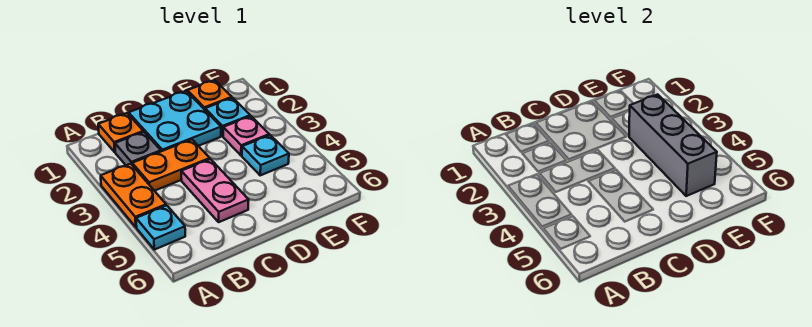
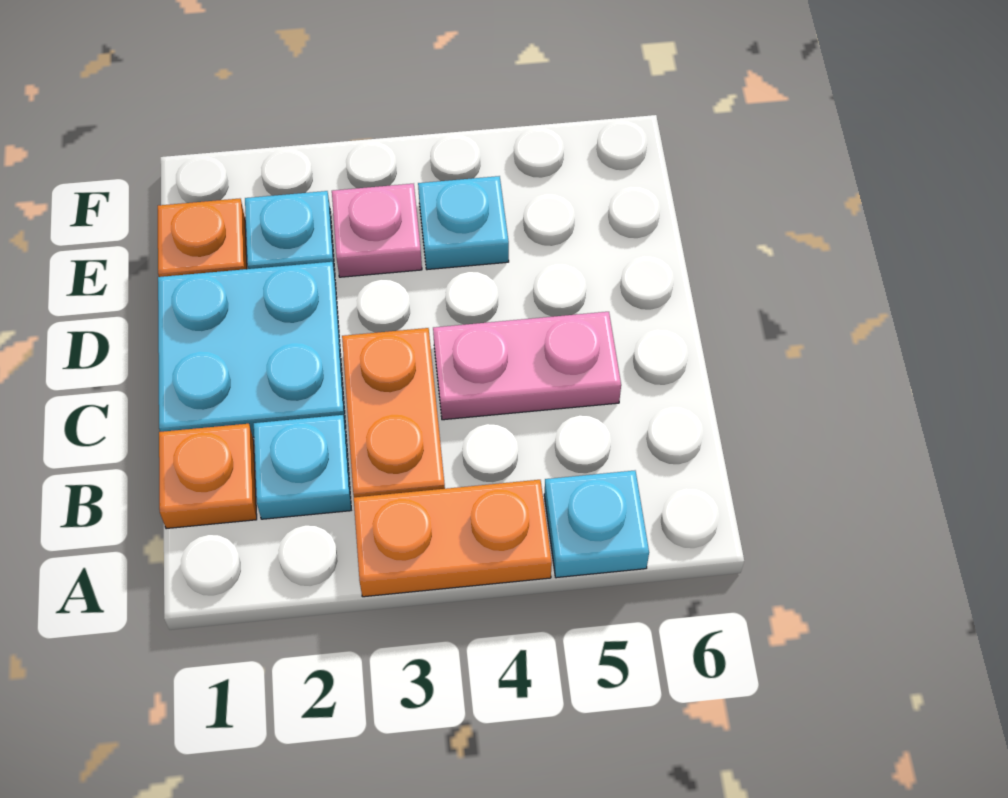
grey plate B2 level 1 -> cyan plate B2 level 1
grey brick E3:E5 level 2 -> none

